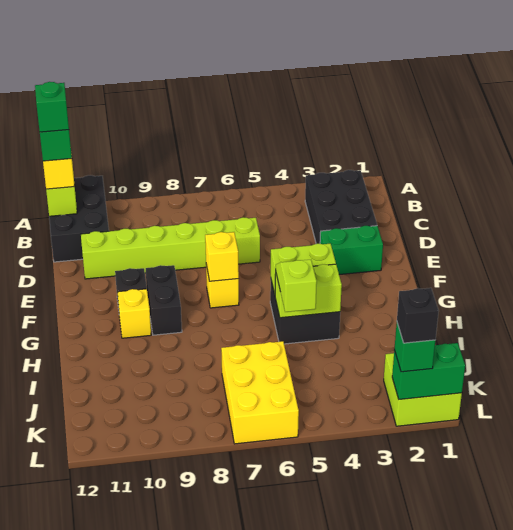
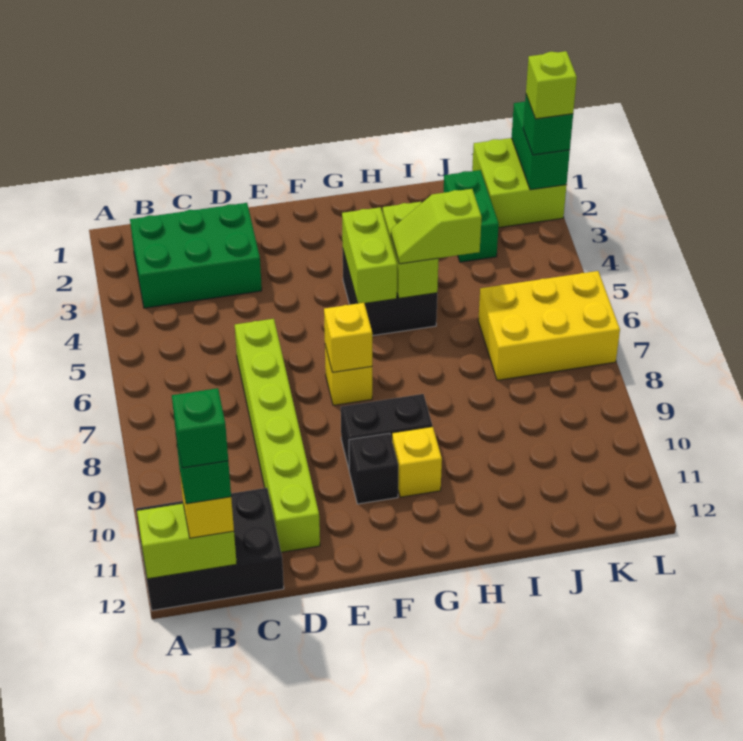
black brick B2:D3 level 1 -> green brick B2:D3 level 1
green brick E2:E3 level 1 -> green brick J2:J3 level 1
black brick L2 level 4 -> lime brick L2 level 4

